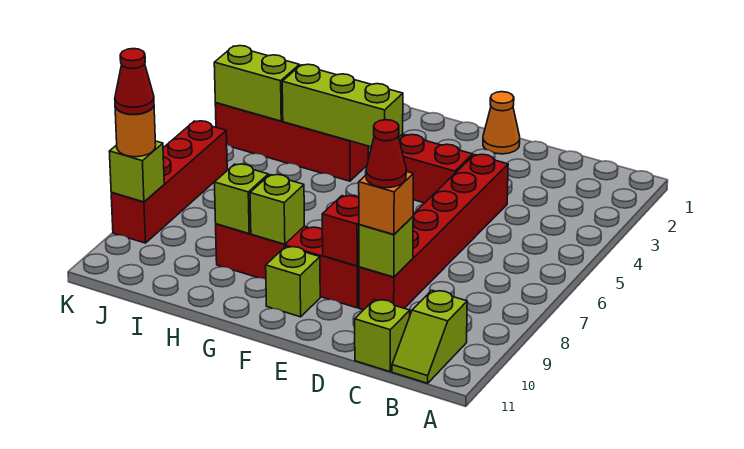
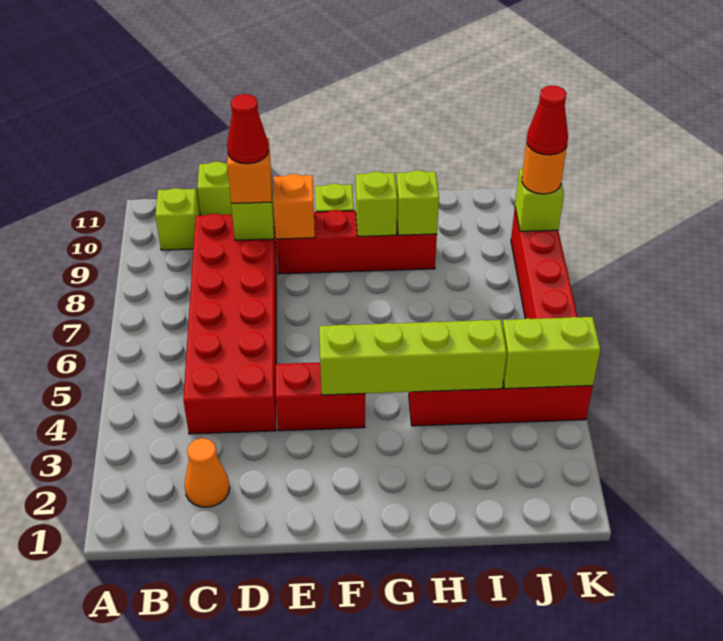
red brick D4:D9 level 1 -> red brick C4:D9 level 1
orange cone E1 level 1 -> orange cone C2 level 1
red brick E9 level 2 -> orange brick E9 level 2
lime brick G4:I4 level 2 -> lime brick F4:I4 level 2

